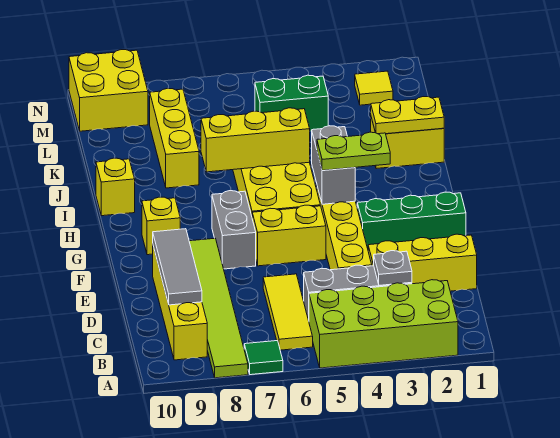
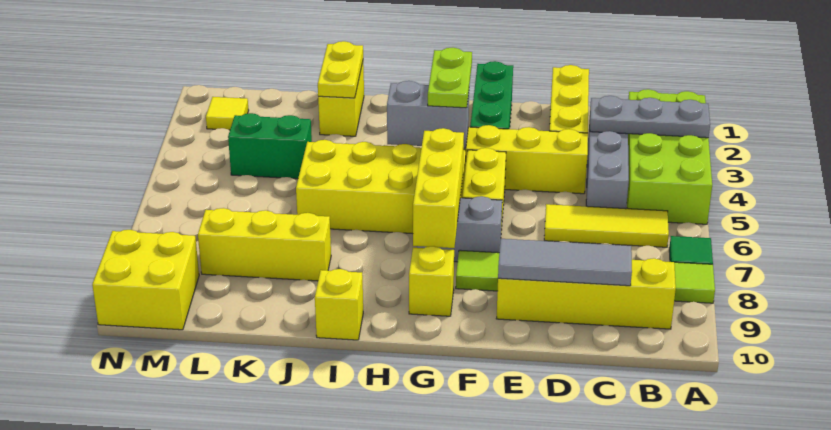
grey plate C3 level 2 -> grey plate A3:C3 level 2
yellow brick I5:I7 level 2 -> yellow brick G6:G8 level 2
green brick L4:L5 level 1 -> green brick K4:L4 level 1

